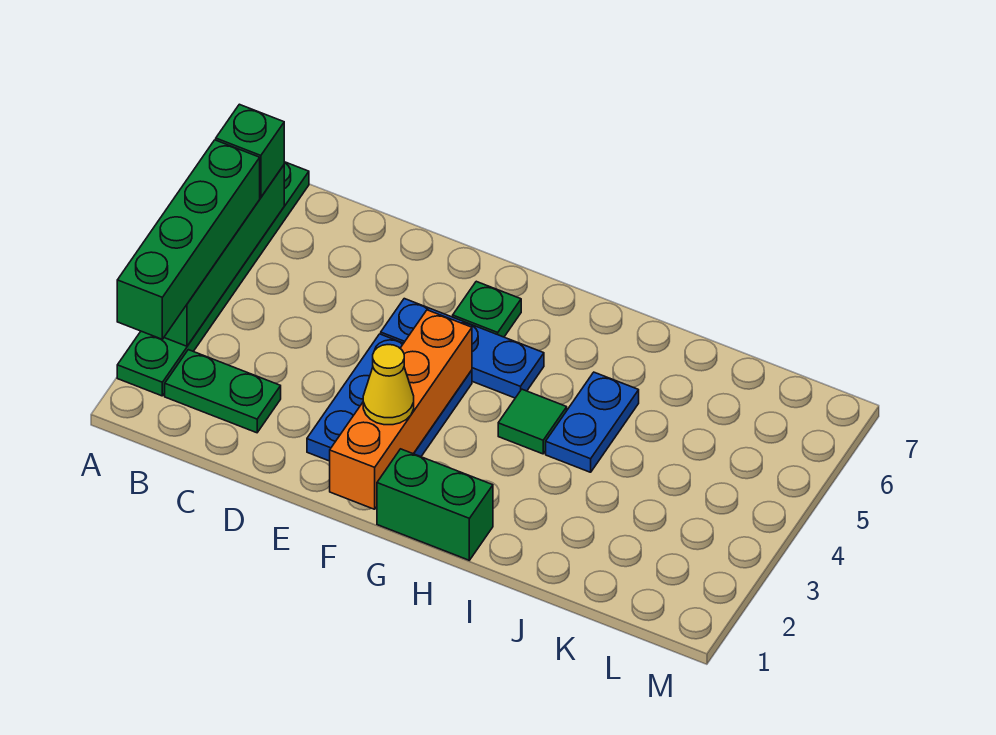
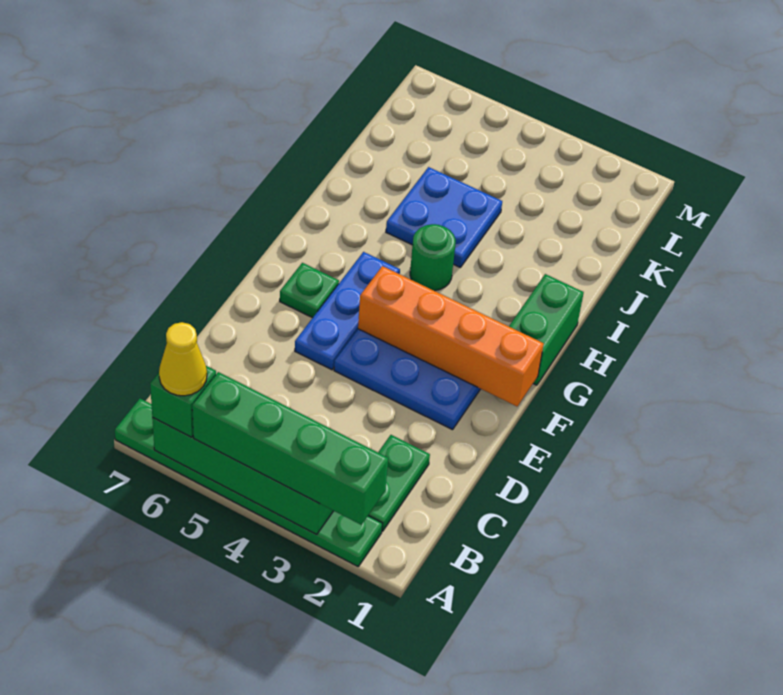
yellow cone F2 level 3 -> yellow cone A6 level 4
green tile H4 level 1 -> green round brick H4 level 1
blue plate I4:I5 level 1 -> blue plate I4:J5 level 1

